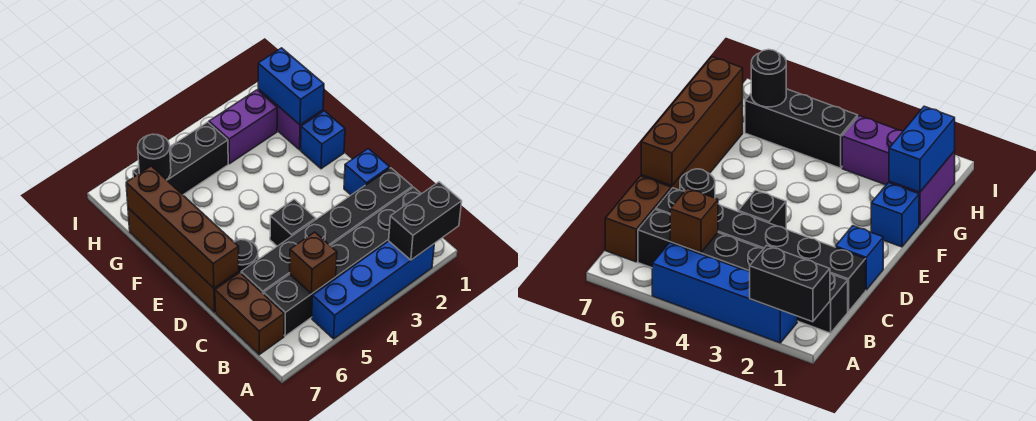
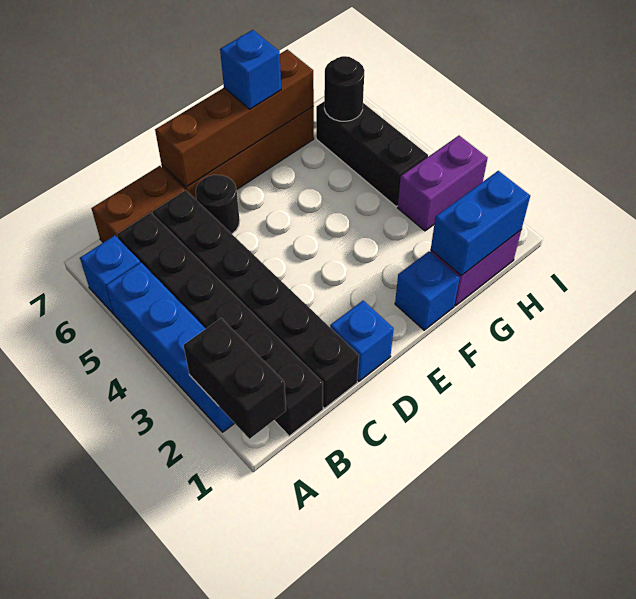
none -> blue brick A6 level 1
brown brick B5 level 2 -> none
black brick D4 level 1 -> none
none -> blue brick F7 level 3
purple brick H2:H3 level 1 -> purple brick H3:I3 level 1

